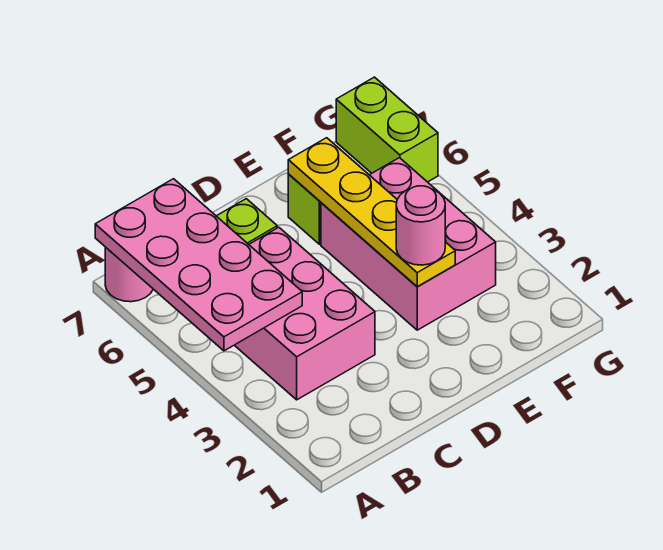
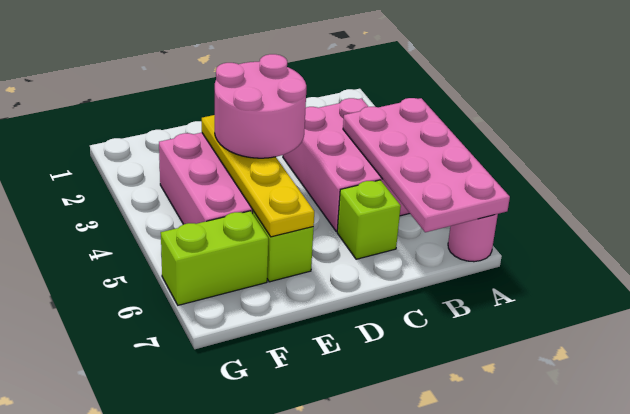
pink round brick E3 level 3 -> pink round brick D3:E4 level 3
lime brick G6:G7 level 1 -> lime brick F6:G6 level 1

